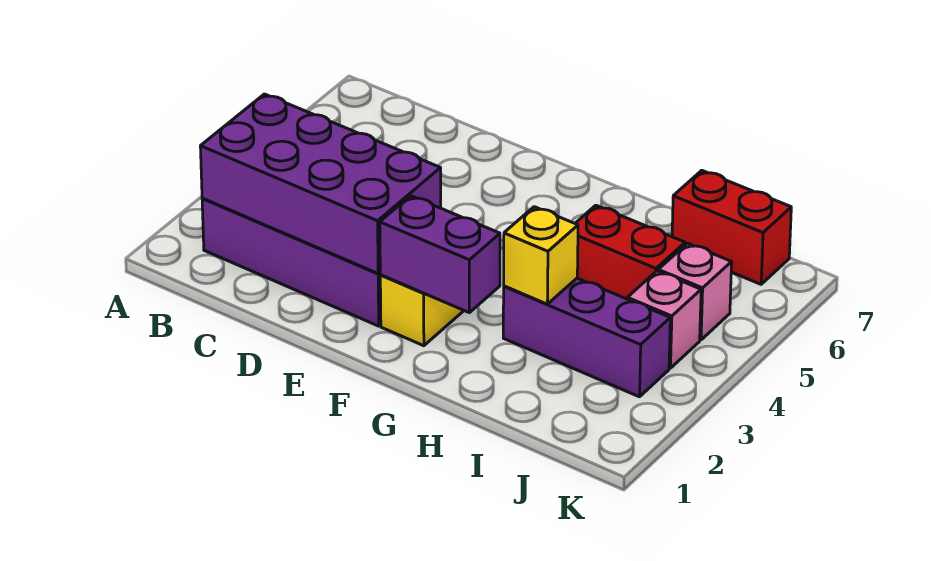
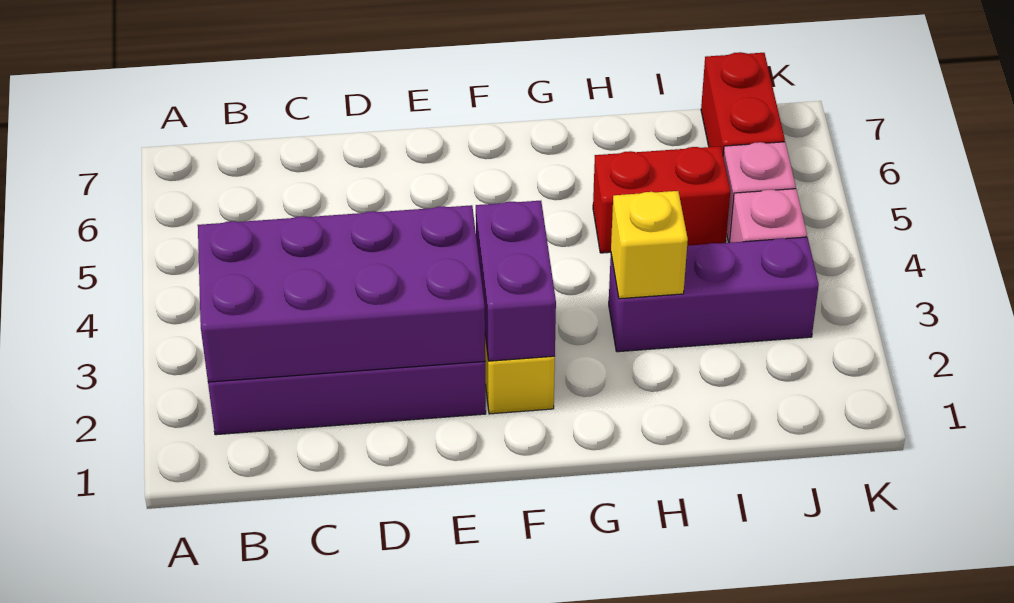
purple brick F2:G2 level 2 -> purple brick F2:F3 level 2
red brick I7:J7 level 1 -> red brick J6:J7 level 1

